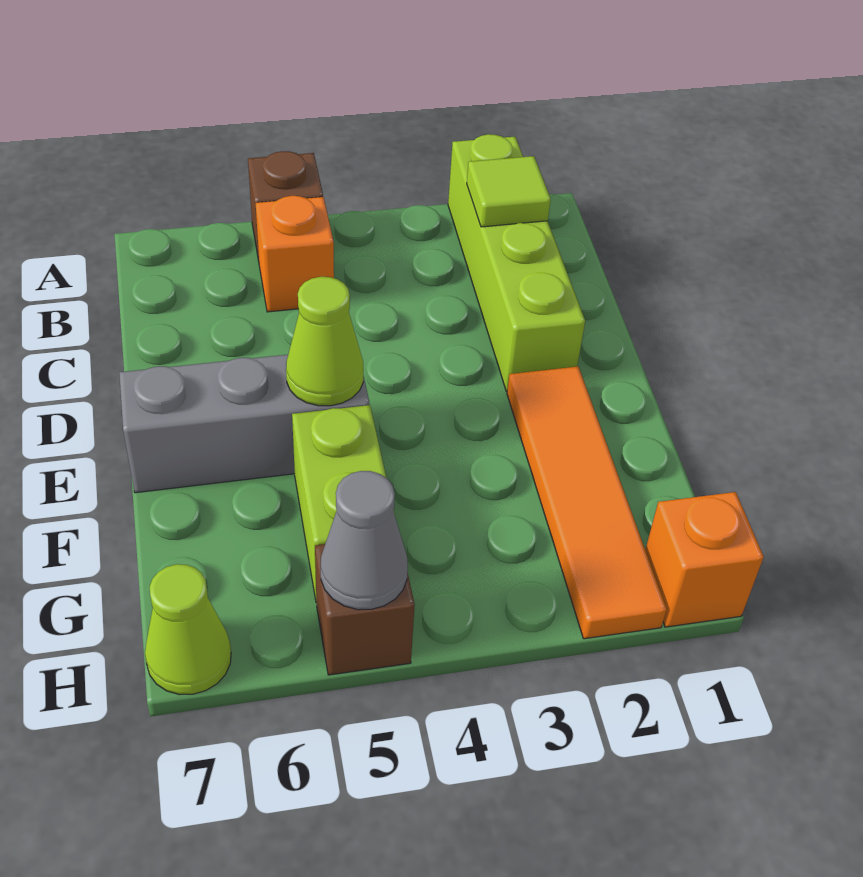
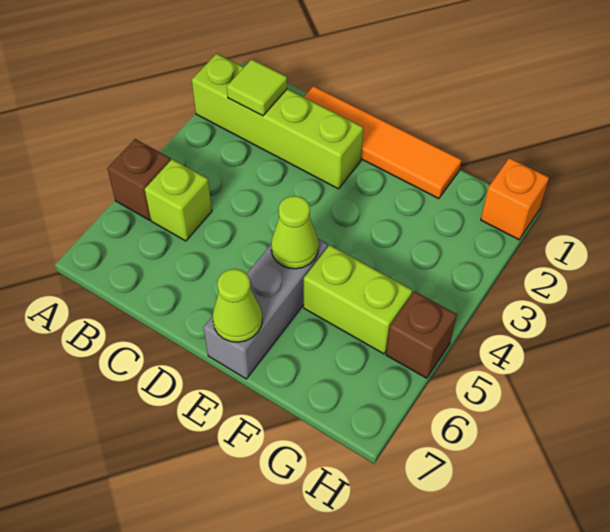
orange brick B5 level 1 -> lime brick B5 level 1
orange tile E2:H2 level 1 -> orange tile C1:F1 level 1
grey cone H5 level 2 -> none
lime cone H7 level 1 -> lime cone E7 level 2

